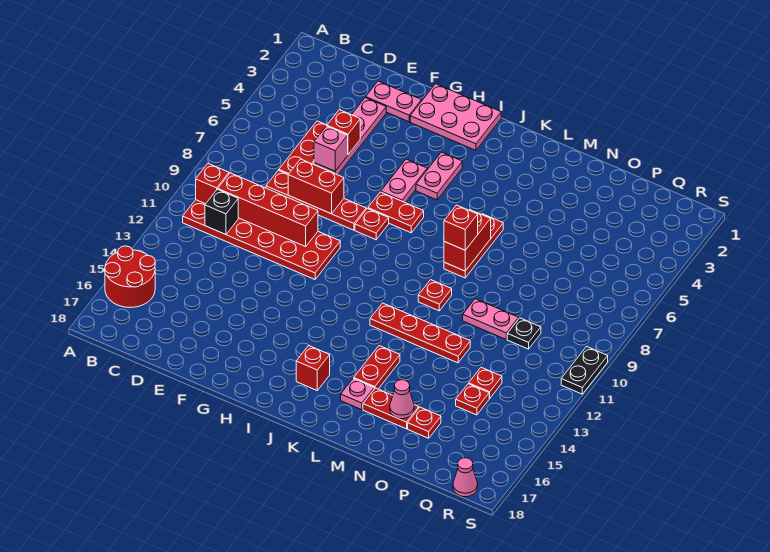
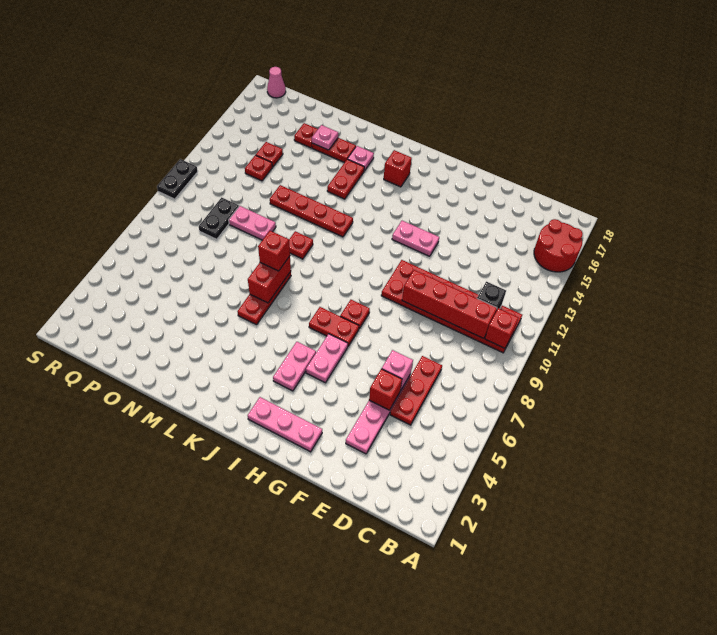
red plate D8:G8 level 1 -> none
pink plate E2:F2 level 1 -> pink plate G13:H13 level 1
red brick E8:F8 level 2 -> none
pink plate G1:I2 level 1 -> pink plate G2:I2 level 1
pink cone N16 level 2 -> pink plate N16 level 2
black plate P10 level 1 -> black plate P9:P10 level 1

